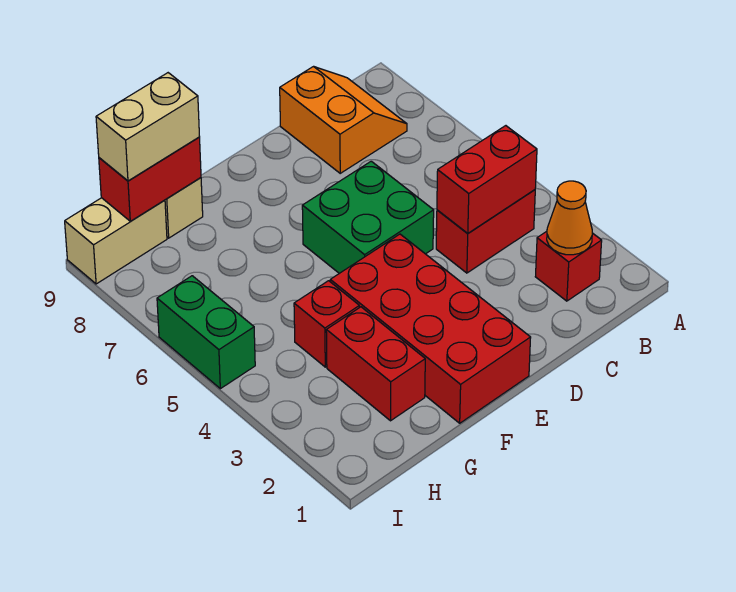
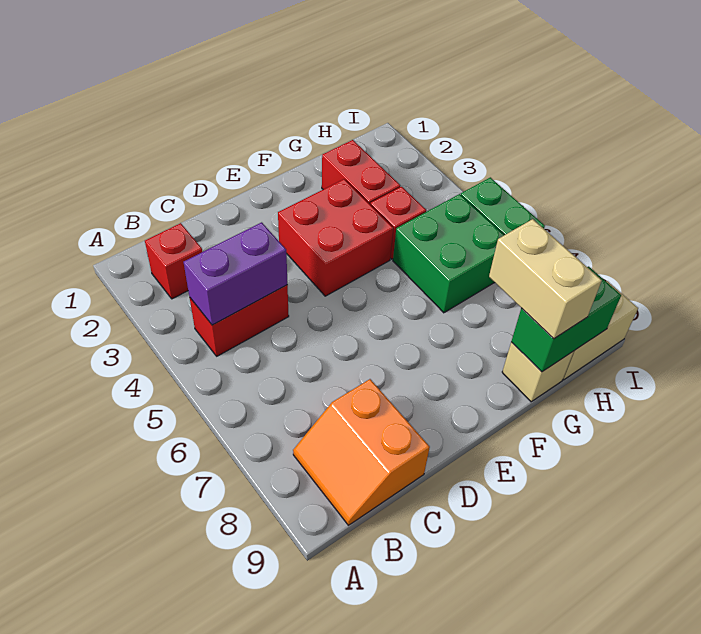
orange cone B2 level 2 -> none
red brick B4:C4 level 2 -> purple brick B4:C4 level 2
green brick D5:E6 level 1 -> green brick G5:H6 level 1
red brick E1:F4 level 1 -> red brick E3:F4 level 1
red brick G9:H9 level 2 -> green brick G9:H9 level 2
tan brick G9:H9 level 3 -> tan brick G8:G9 level 3

